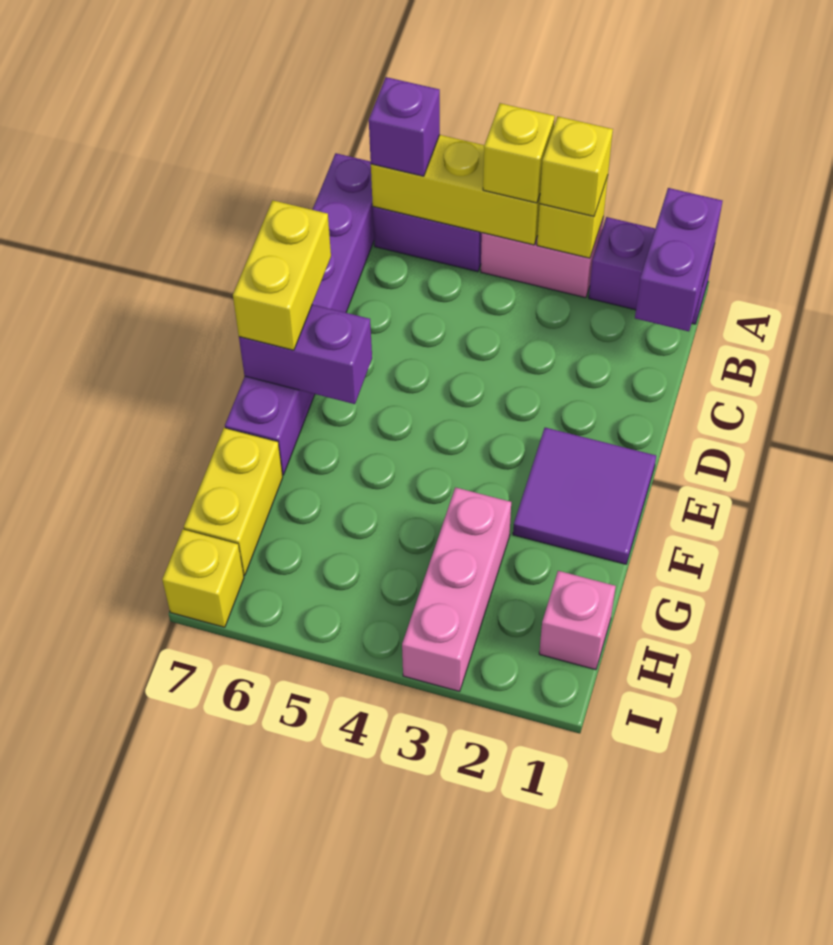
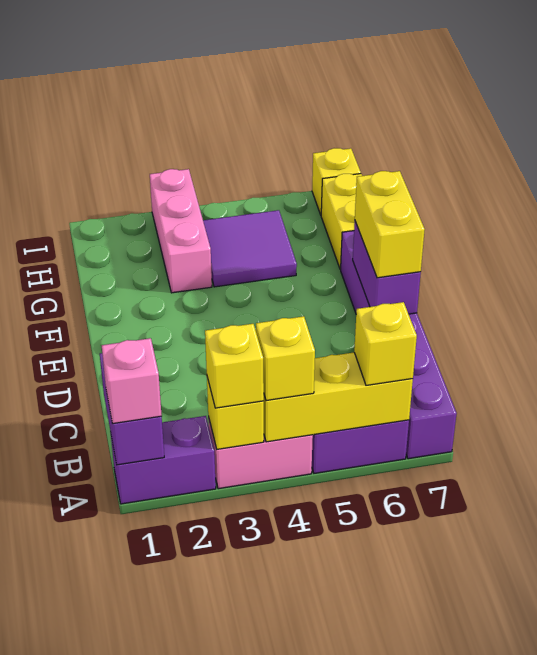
purple brick A6 level 3 -> yellow brick A6 level 3
purple tile E1:F2 level 1 -> purple tile G4:H5 level 1
purple brick E6:E7 level 2 -> purple brick D7:E7 level 2
pink brick H1 level 1 -> pink brick A1 level 3

